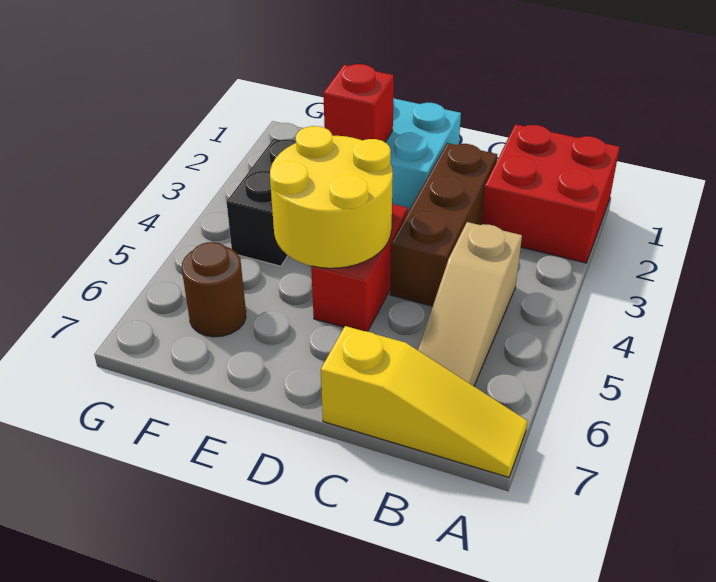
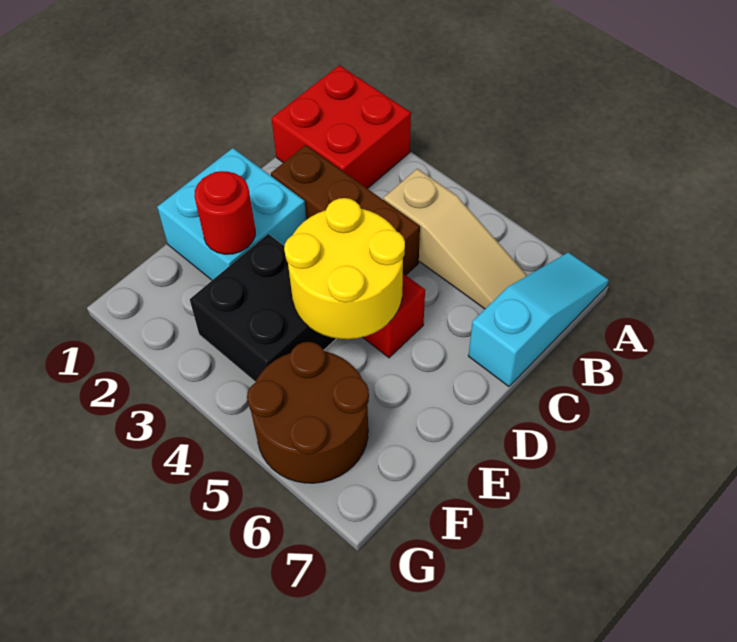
yellow slope A7:C7 level 1 top C -> cyan slope A7:C7 level 1 top C
red brick E2 level 2 -> red round brick E2 level 2
black brick F3:F4 level 1 -> black brick E3:F4 level 1
brown round brick F6 level 1 -> brown round brick F5:G6 level 1

